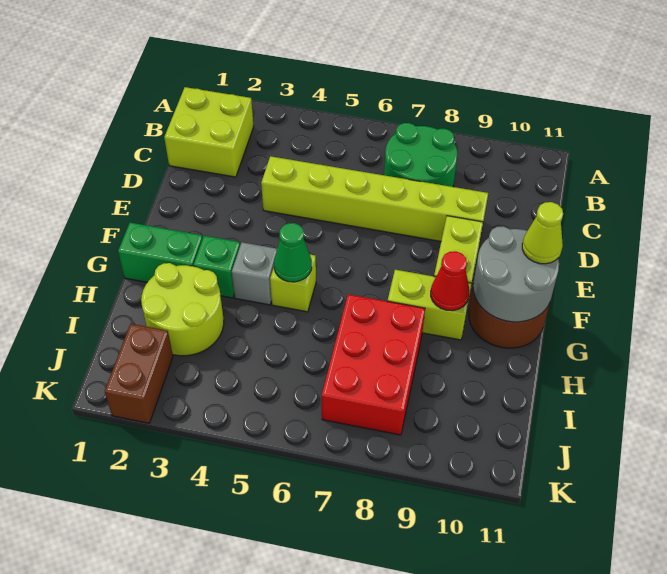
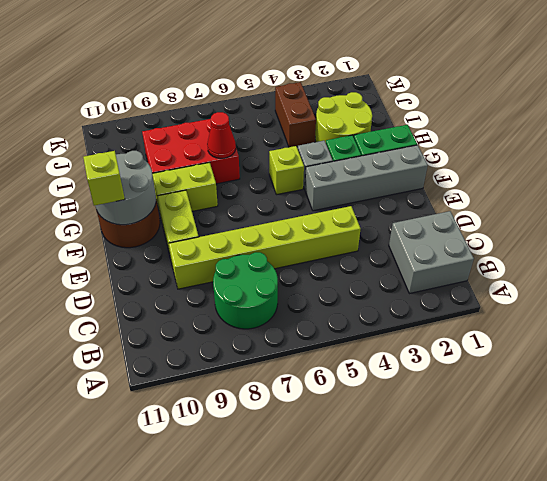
lime brick B1:C2 level 1 -> grey brick B1:C2 level 1
none -> grey brick F1:F4 level 1
lime cone F11 level 3 -> lime brick F11 level 3
green cone G5 level 2 -> none
red cone G9 level 2 -> red cone H7 level 2
red brick H7:J8 level 1 -> red brick H7:I9 level 1
brown brick J2:K2 level 1 -> brown brick I4:J4 level 1

